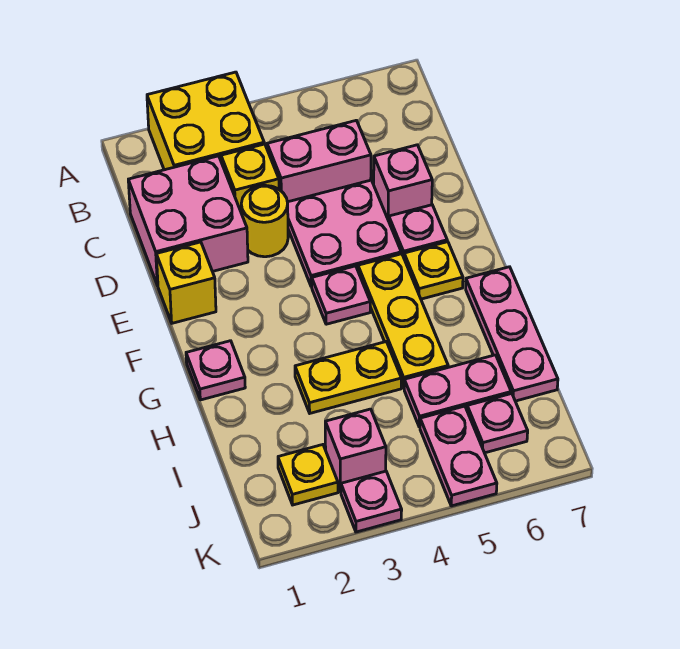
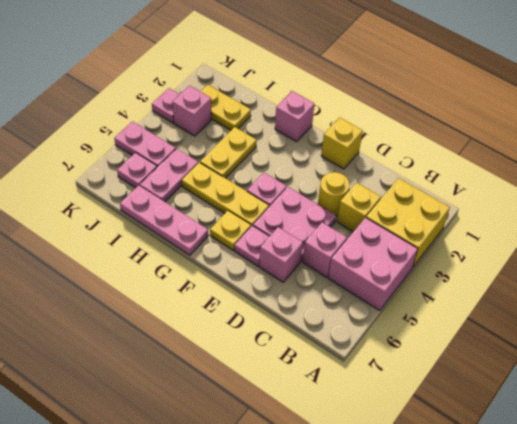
pink brick C1:D2 level 1 -> pink brick A4:B5 level 1
pink brick C4:C5 level 1 -> pink brick C5 level 1
pink plate G1 level 1 -> pink brick G1 level 1
yellow plate J2 level 1 -> yellow plate I2:J2 level 1

